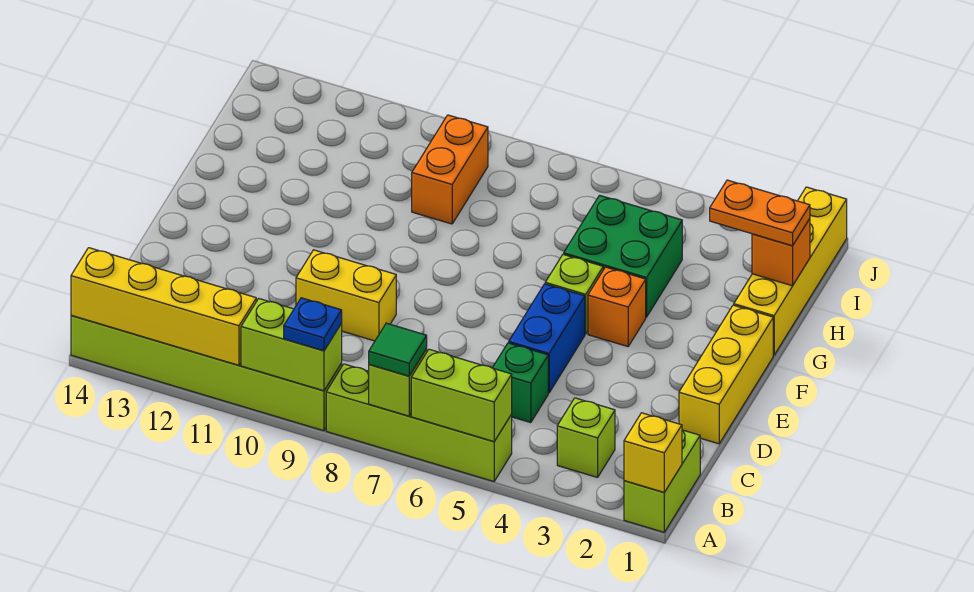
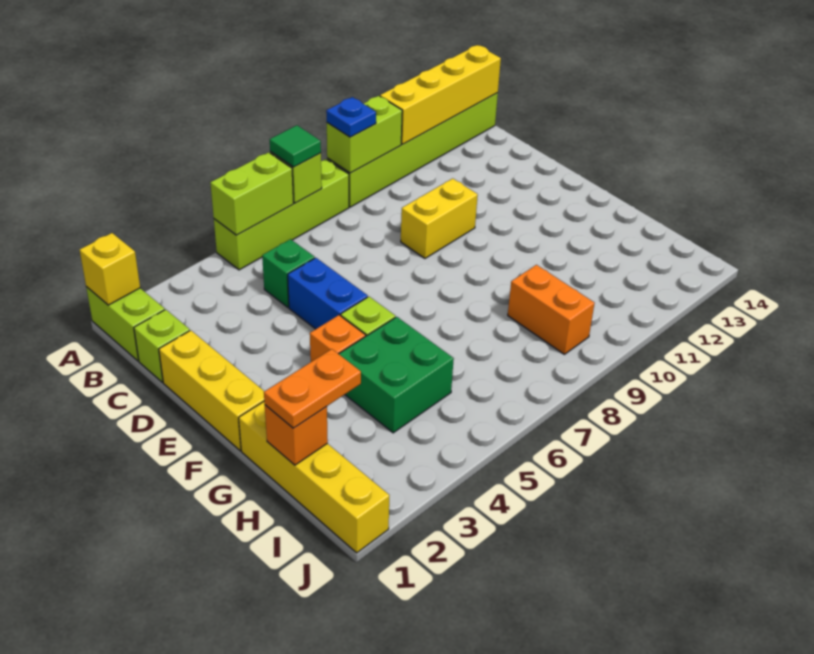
lime brick B3 level 1 -> lime brick C1 level 1

